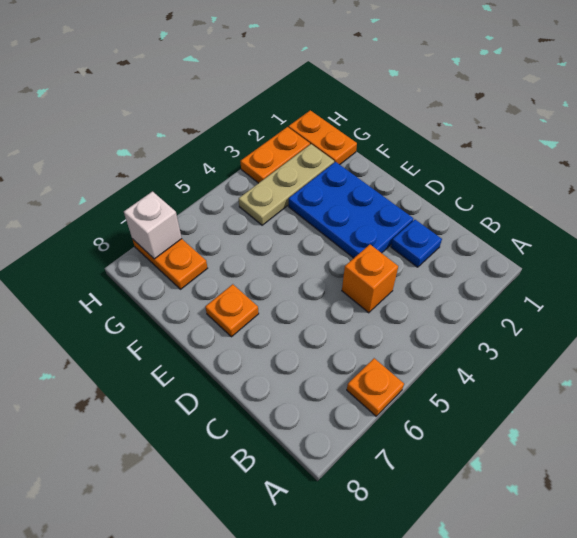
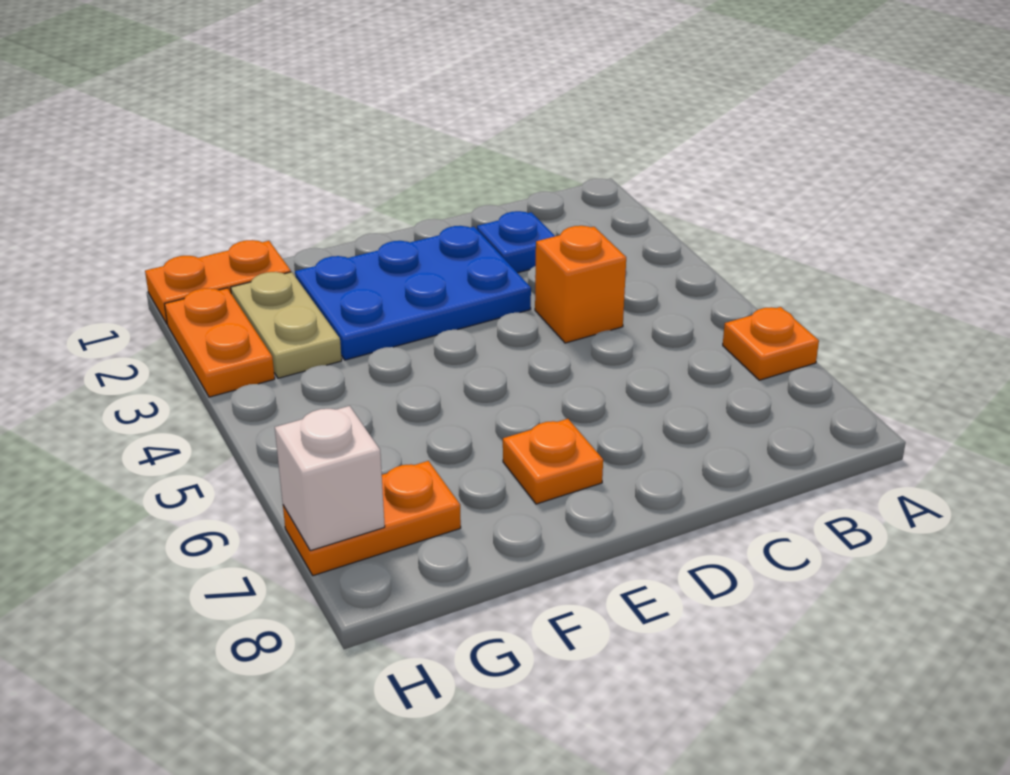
tan plate G2:G4 level 1 -> tan plate G2:G3 level 1

